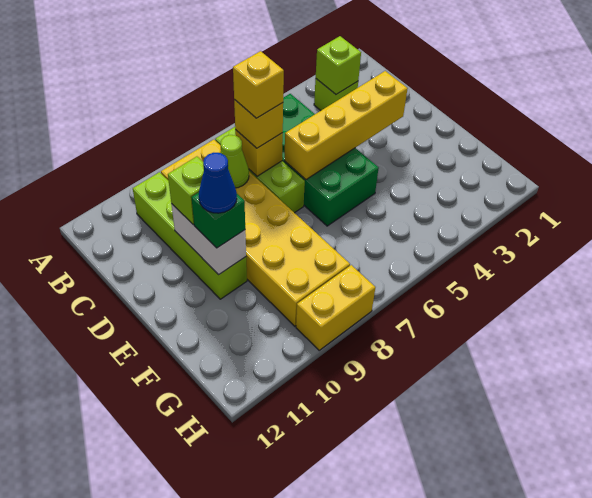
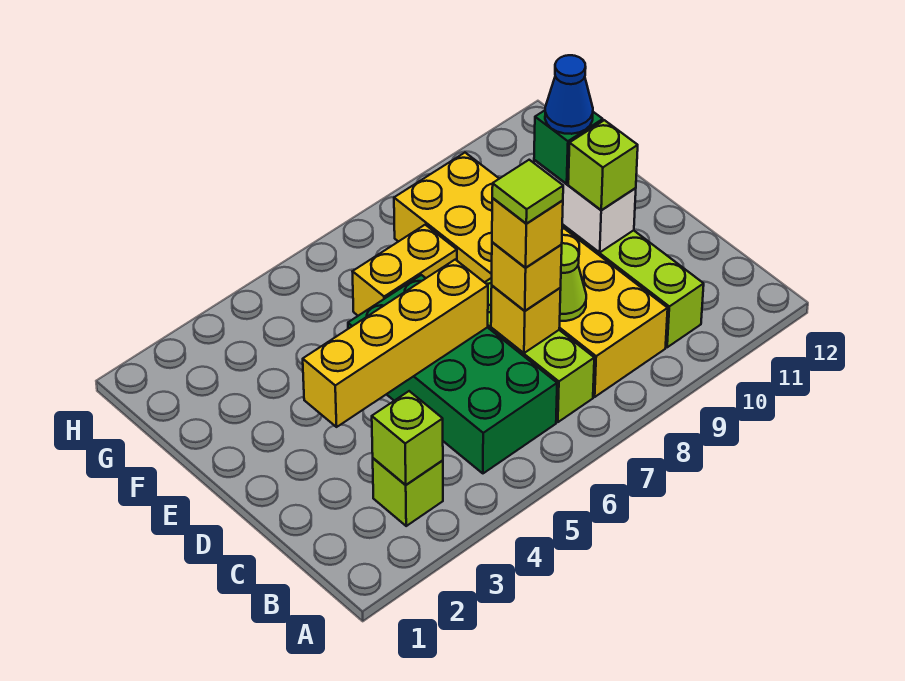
none -> lime tile C7 level 5
yellow brick H8:H9 level 1 -> yellow brick F6:F7 level 1

